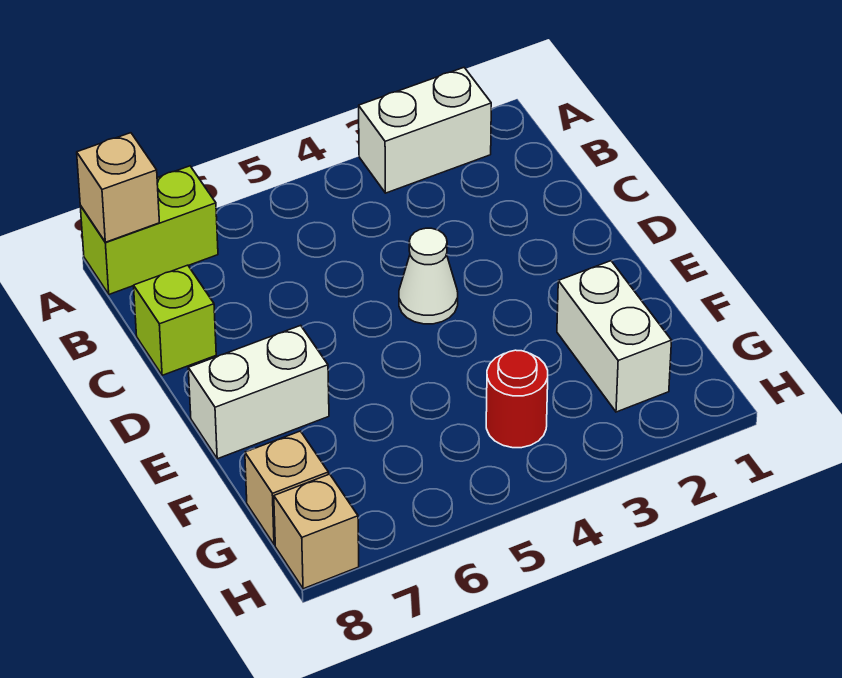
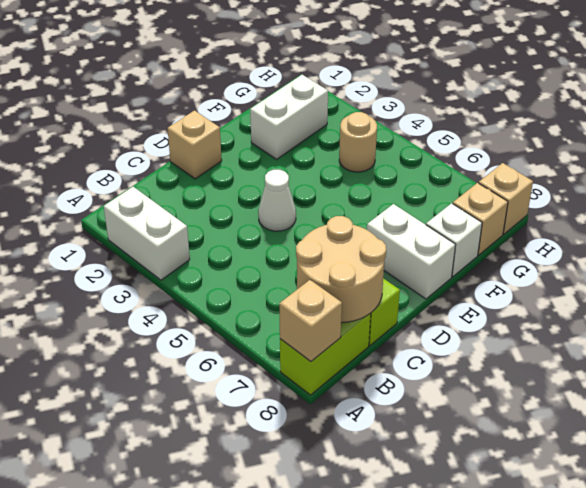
lime brick A7:A8 level 1 -> lime brick A8:B8 level 1
none -> tan round brick B7:C8 level 2
none -> tan brick D1 level 1
none -> white brick F8 level 1
red round brick G4 level 1 -> tan round brick G4 level 1

